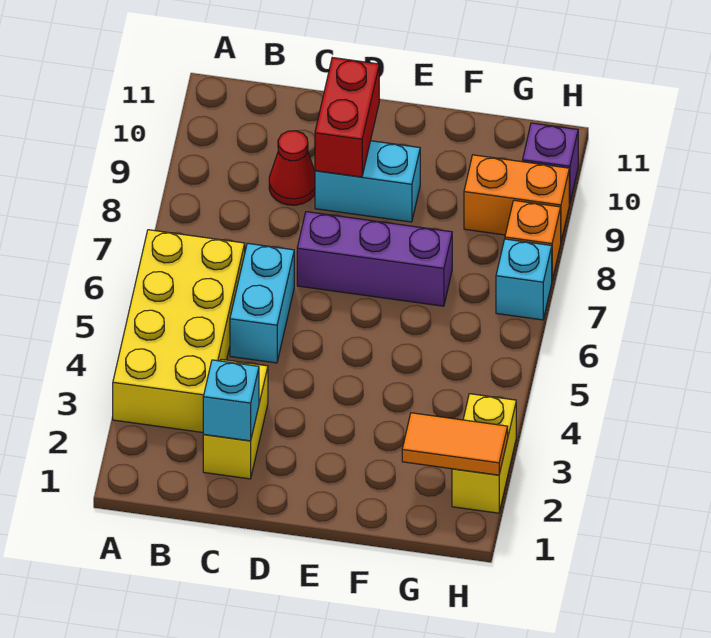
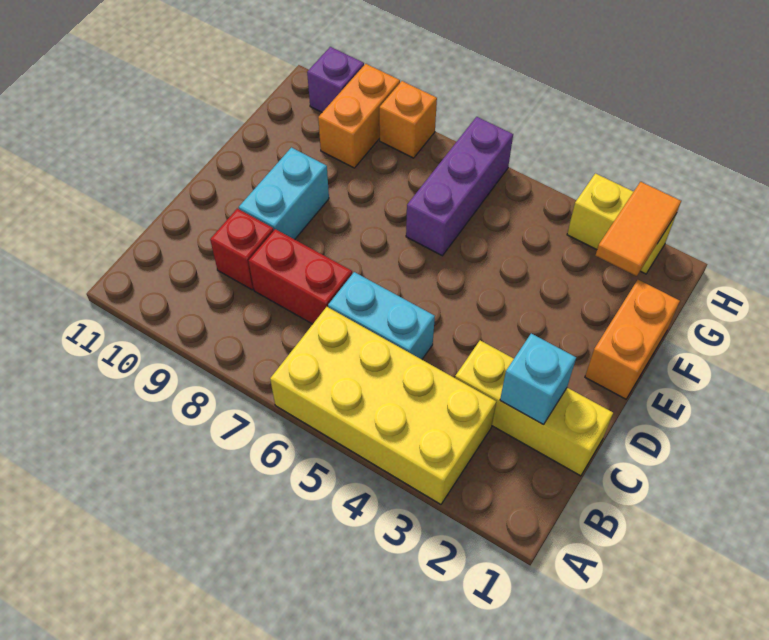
yellow brick C2:C3 level 1 -> yellow brick C1:C3 level 1
red cone C9 level 1 -> red brick C9 level 1
purple brick D7:F7 level 1 -> purple brick F6:H6 level 1
red brick D9:D10 level 2 -> red brick C7:C8 level 1
none -> orange brick E1:F1 level 1
cyan brick H7 level 1 -> none

